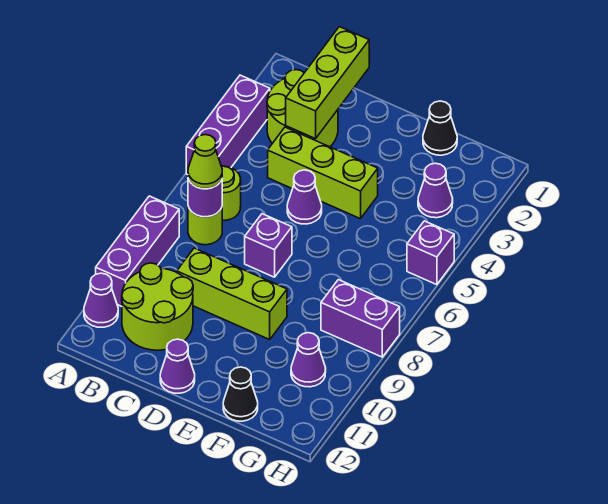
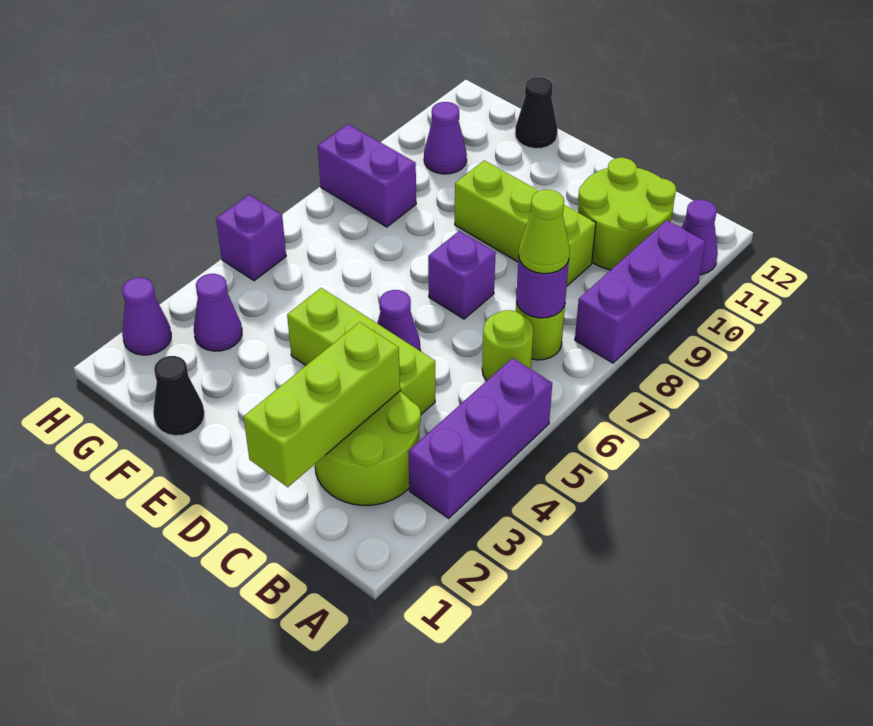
purple cone D12 level 1 -> purple cone H2 level 1

